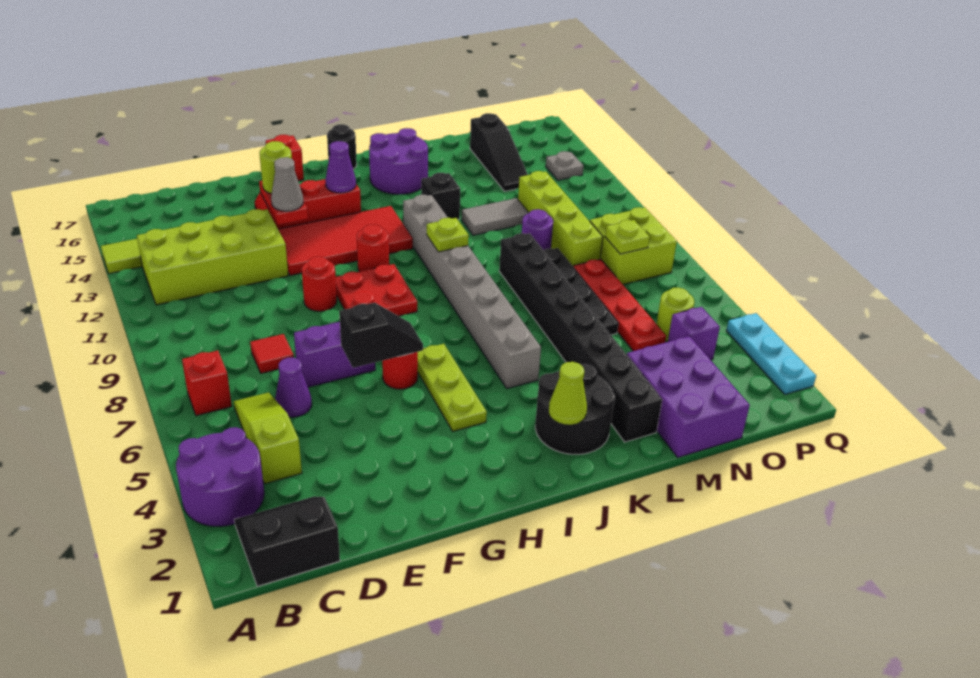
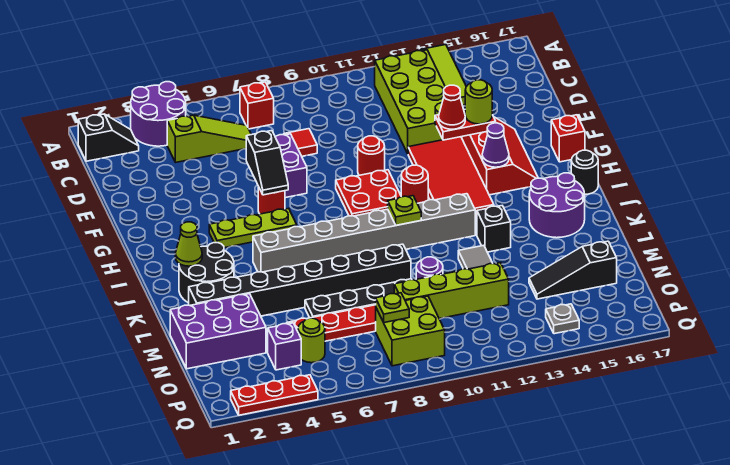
black slope B1:C2 level 1 top 1 -> black slope B1:B2 level 1 top 1
purple cone D6 level 1 -> none
grey cone F13 level 3 -> red cone F13 level 3
cyan plate Q2:Q4 level 1 -> red plate Q2:Q4 level 1

